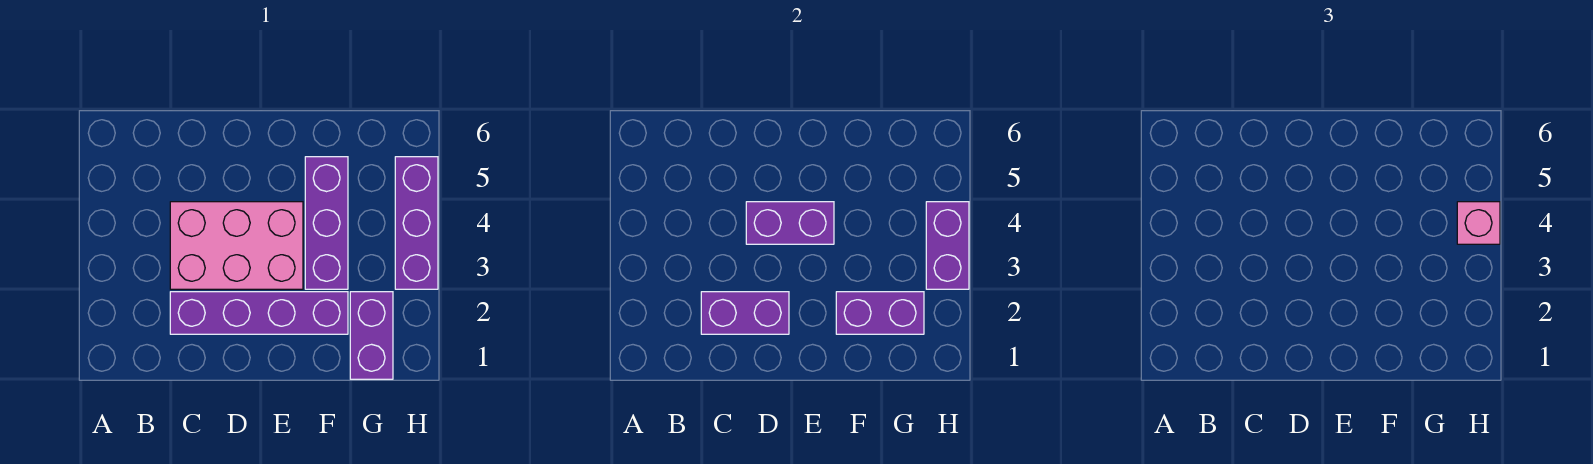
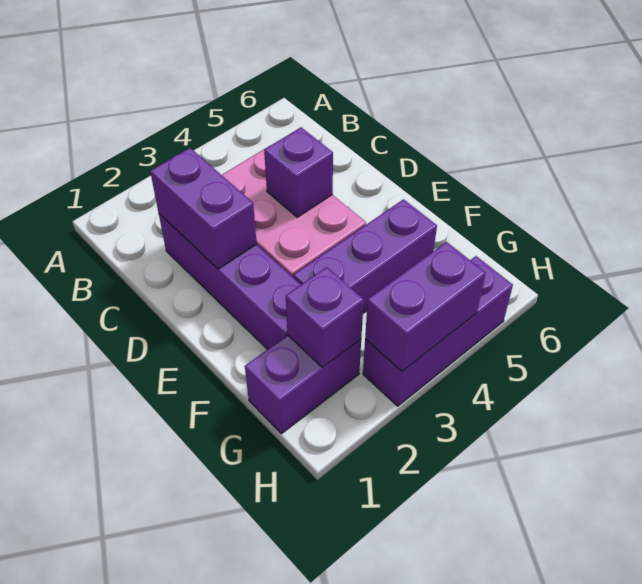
purple brick D4:E4 level 2 -> purple brick D4 level 2
purple brick F2:G2 level 2 -> purple brick G2 level 2
pink brick H4 level 3 -> none

